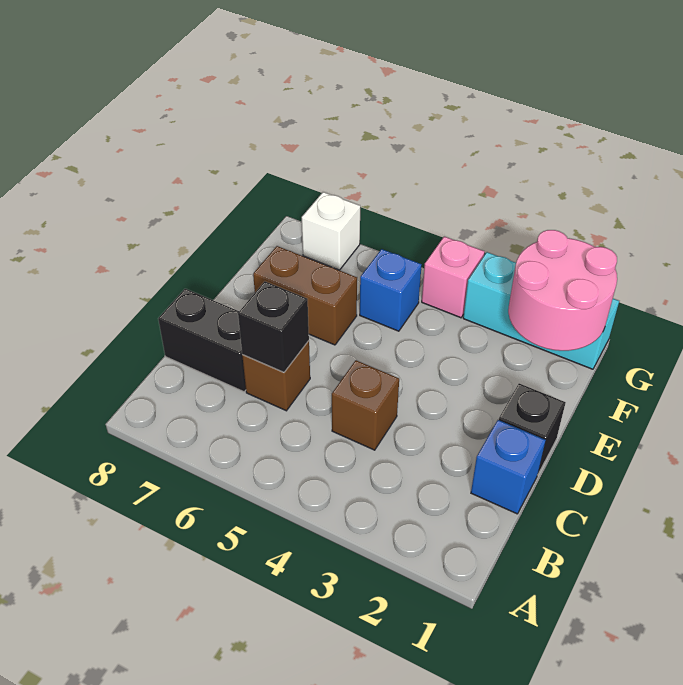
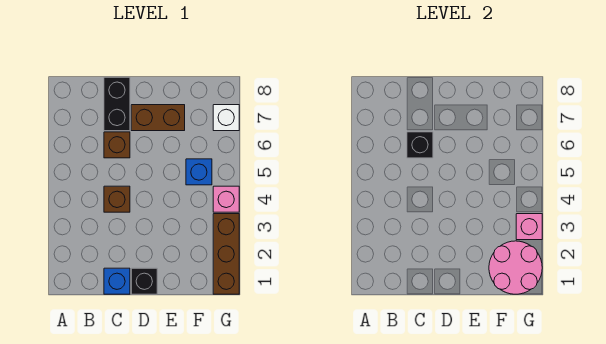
brown brick E6:E7 level 1 -> brown brick D7:E7 level 1
cyan brick G1:G3 level 1 -> brown brick G1:G3 level 1
none -> pink brick G3 level 2

